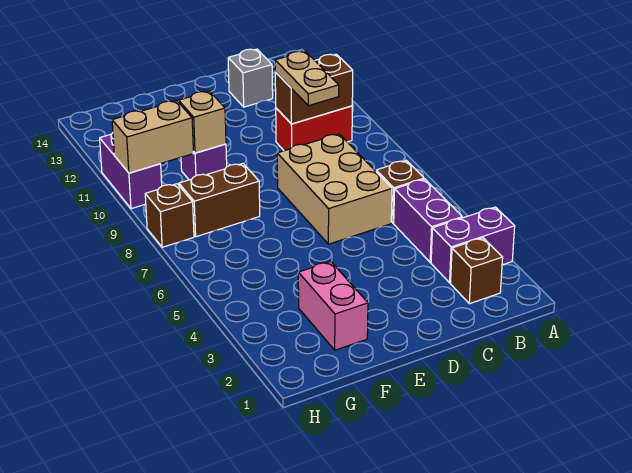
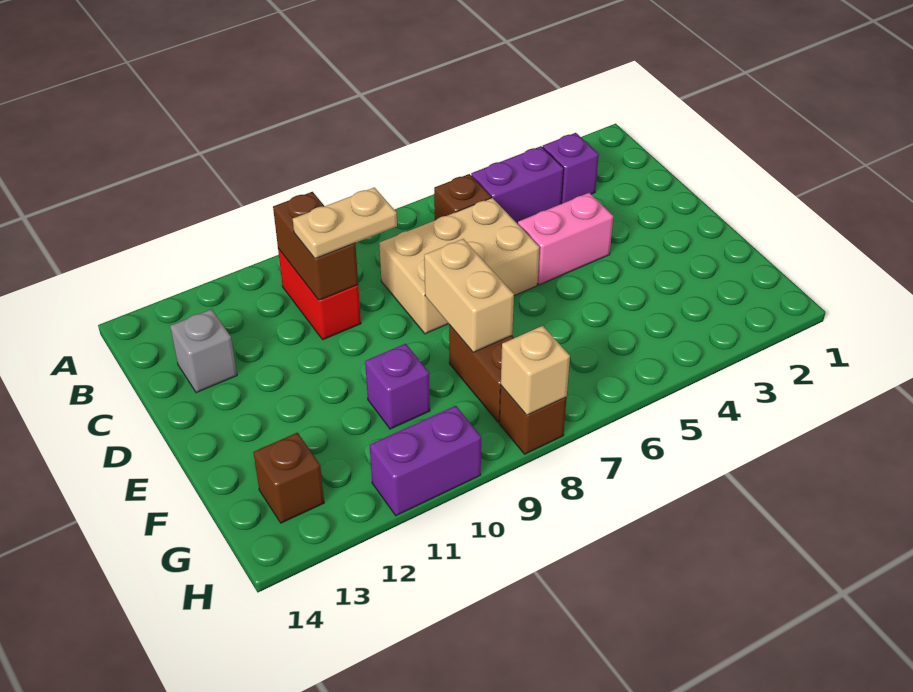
purple brick A3:B3 level 1 -> purple brick B3 level 1
brown brick B2 level 1 -> brown brick G13 level 1
pink brick F2:F3 level 1 -> pink brick D4:D5 level 1
tan brick F10 level 2 -> tan brick H8 level 2
tan brick G10:H10 level 2 -> tan brick E8:F8 level 2

